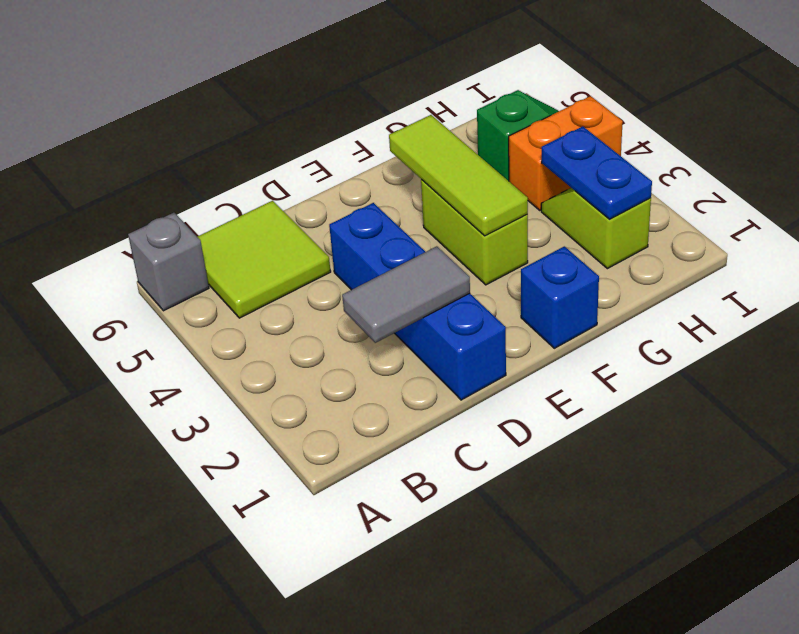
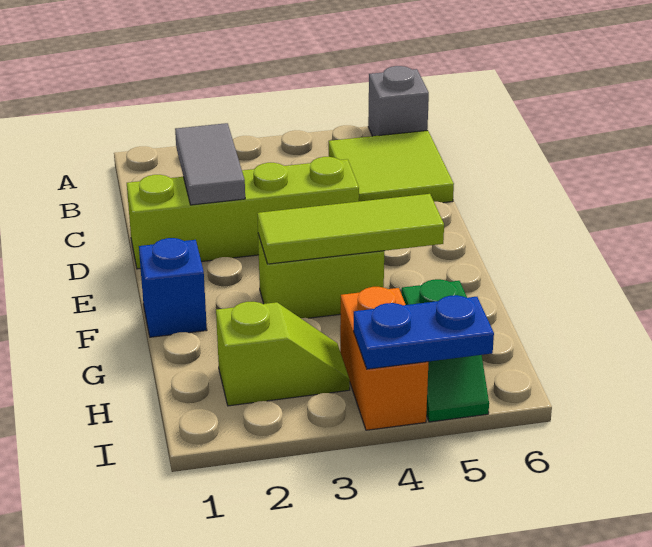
blue brick D1:D4 level 1 -> lime brick D1:D4 level 1
blue plate H2:H3 level 2 -> blue plate I4:I5 level 2

